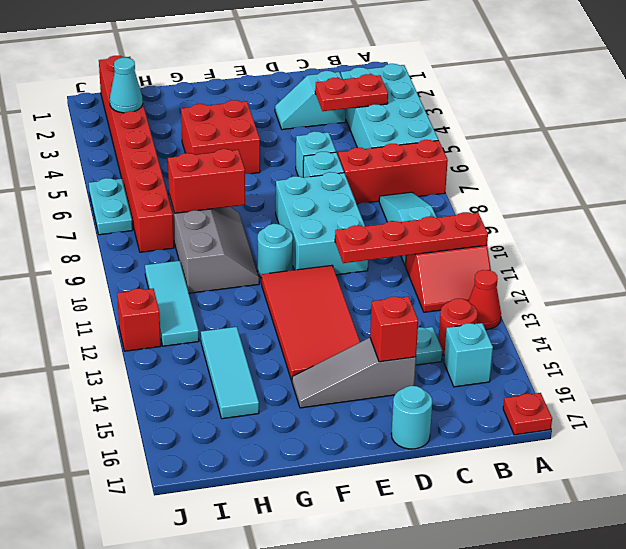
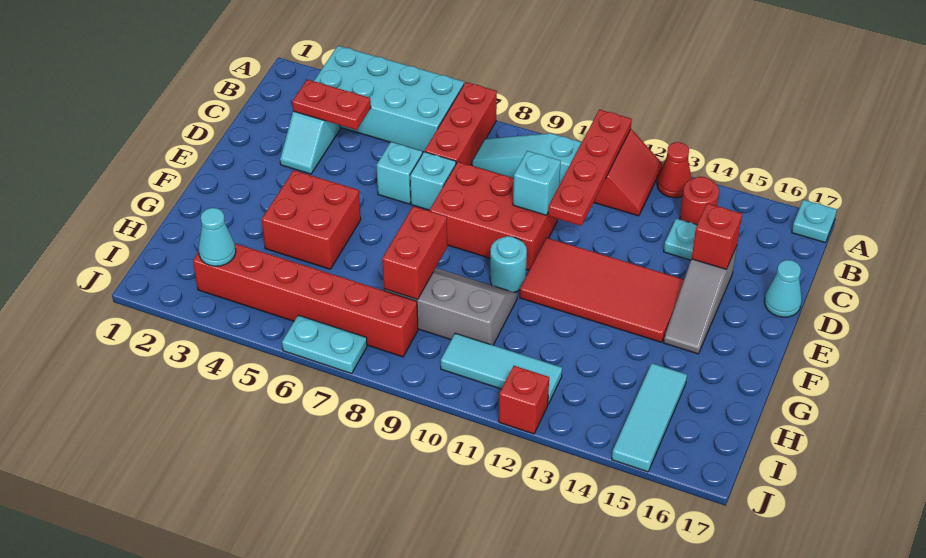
red plate A17 level 1 -> cyan plate A17 level 1
red plate B4:C4 level 2 -> red plate C3:C4 level 2
cyan brick B15 level 1 -> cyan brick D10 level 2
cyan brick D8:E10 level 1 -> red brick D8:E10 level 1
cyan round brick D17 level 1 -> cyan cone D17 level 1
cyan tile H13:H15 level 1 -> cyan tile H15:J15 level 1
red brick I1:I8 level 1 -> red brick I3:I8 level 1

